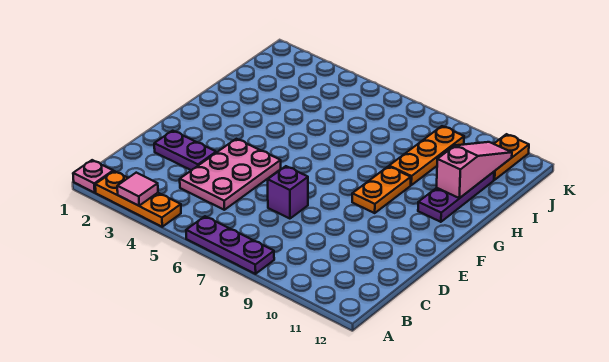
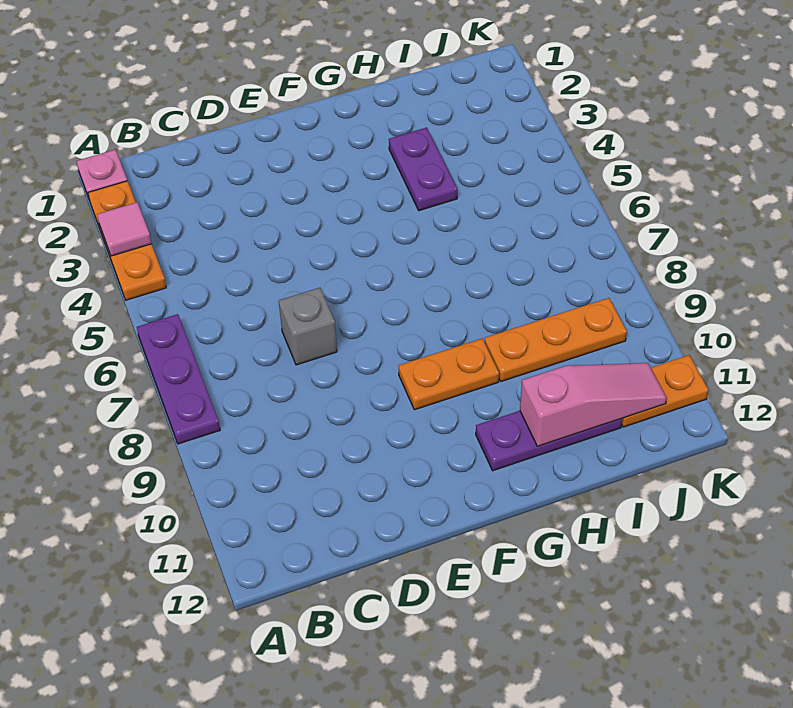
pink plate C4:E5 level 1 -> none
purple plate D2:D3 level 1 -> purple plate H3:H4 level 1
purple brick D7 level 1 -> grey brick D7 level 1

